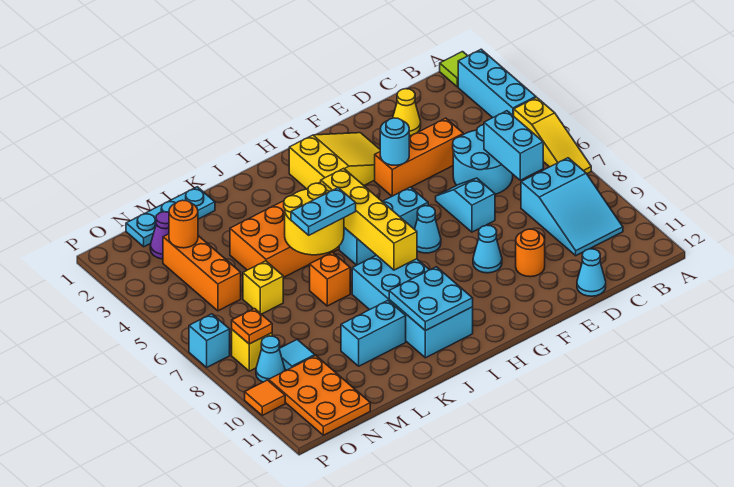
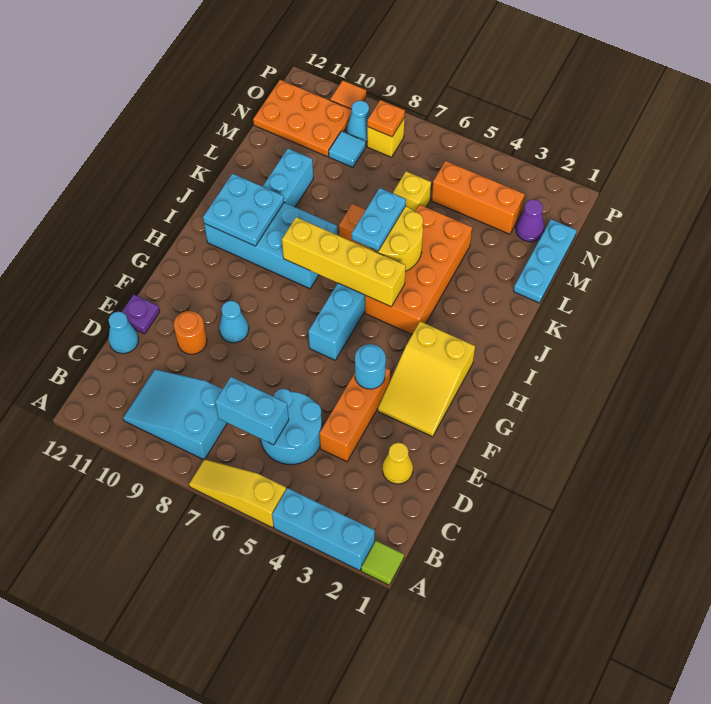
cyan slope E6:E7 level 1 top 7 -> none
none -> purple plate E12 level 1
cyan cone G7 level 1 -> none
orange round brick N3 level 2 -> none
cyan brick P7 level 1 -> none

